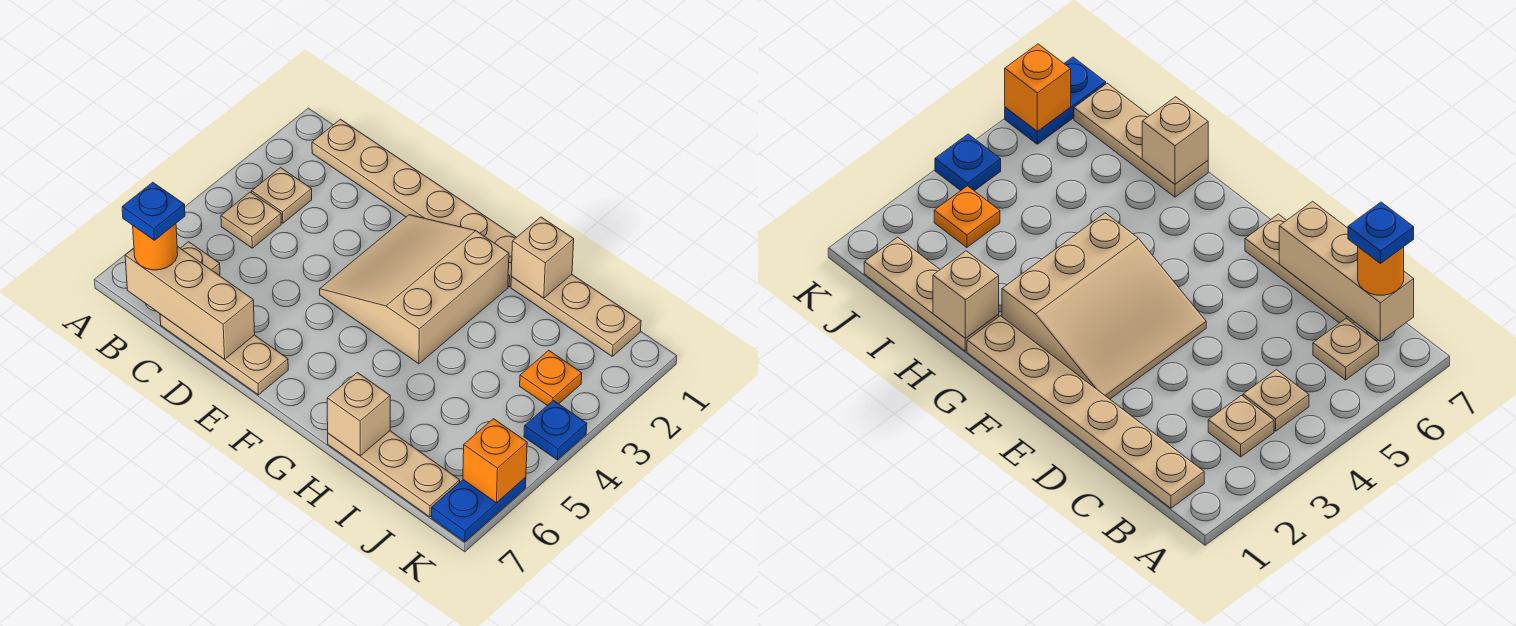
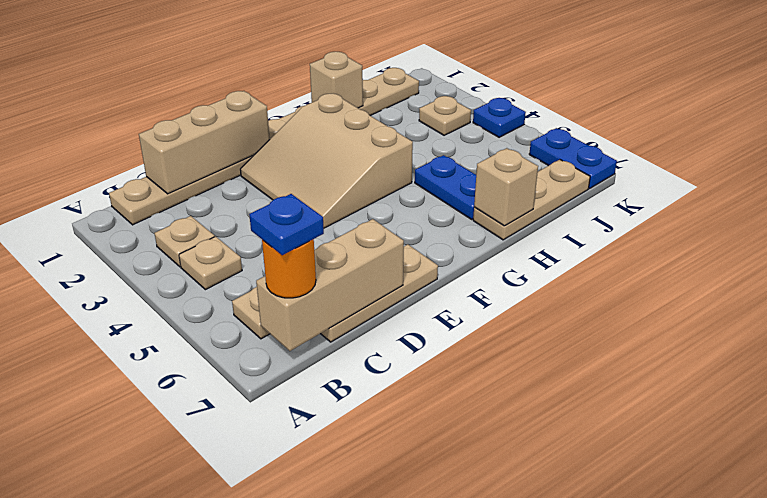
none -> tan brick C1:E1 level 2
none -> blue plate H5:H6 level 1
orange plate J3 level 1 -> tan plate J3 level 1
orange brick K6 level 2 -> none

